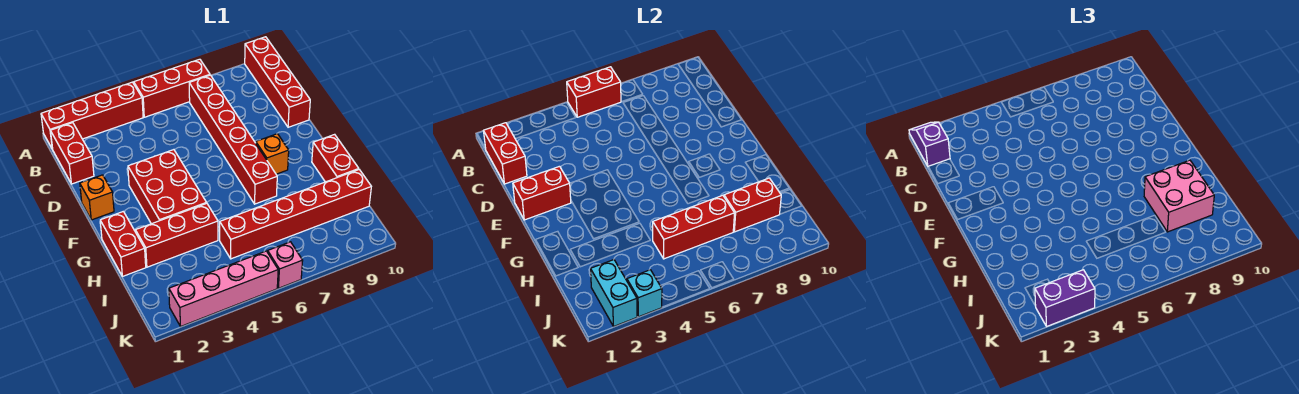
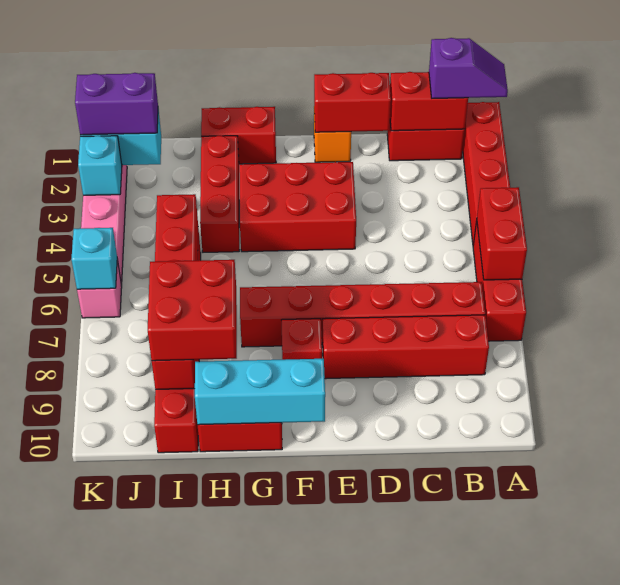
red brick A10:D10 level 1 -> red brick B8:E8 level 1
red brick E1:E2 level 2 -> red brick D1:E1 level 2
orange brick F8 level 1 -> red brick F8 level 1
none -> cyan brick F10:H10 level 2
pink brick H8:I9 level 3 -> red brick H8:I9 level 3
purple brick K2:K3 level 3 -> purple brick J2:K2 level 3
none -> cyan brick K6 level 2

